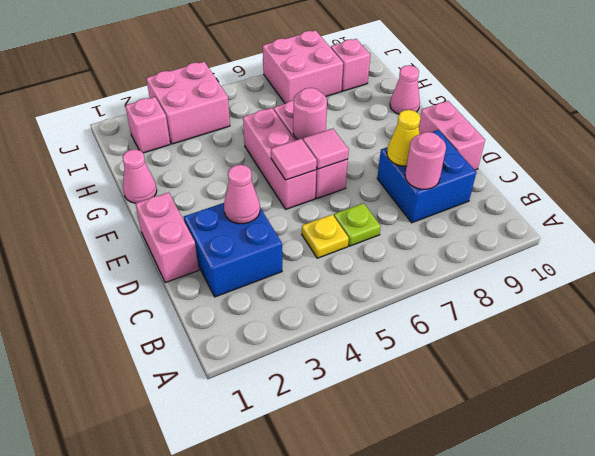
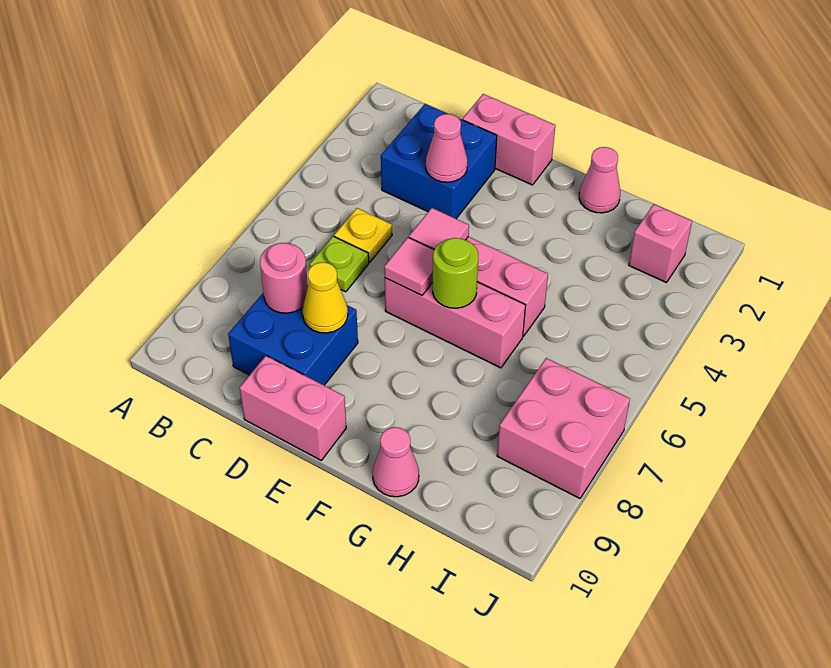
pink round brick F6 level 2 -> lime round brick F6 level 2
pink brick I3:J4 level 1 -> none
pink brick I9 level 1 -> none

